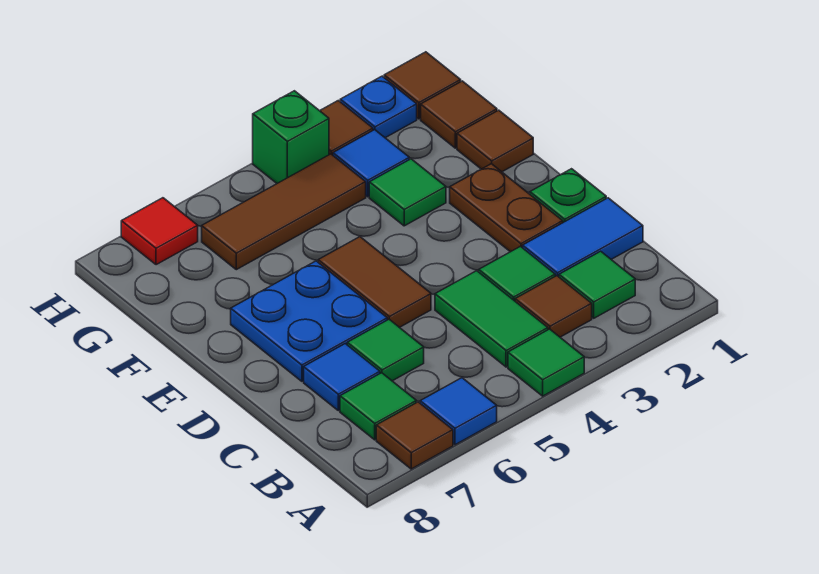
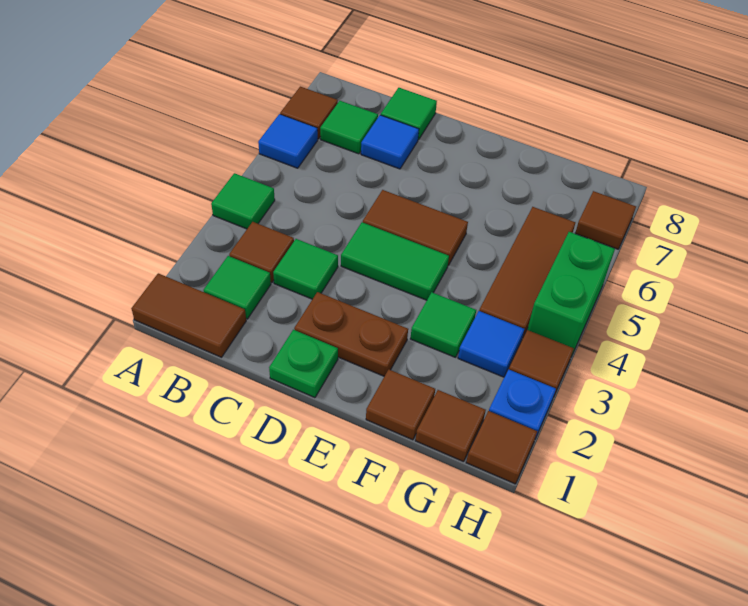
none -> brown tile A1:B1 level 1
green tile B4:C4 level 1 -> green tile D4:E4 level 1
blue tile C1:C2 level 1 -> none
green tile C6 level 1 -> green tile C8 level 1
blue plate D6:E7 level 1 -> none
green brick H4 level 1 -> green brick H4:H5 level 1
red tile H7 level 1 -> brown tile H7 level 1

